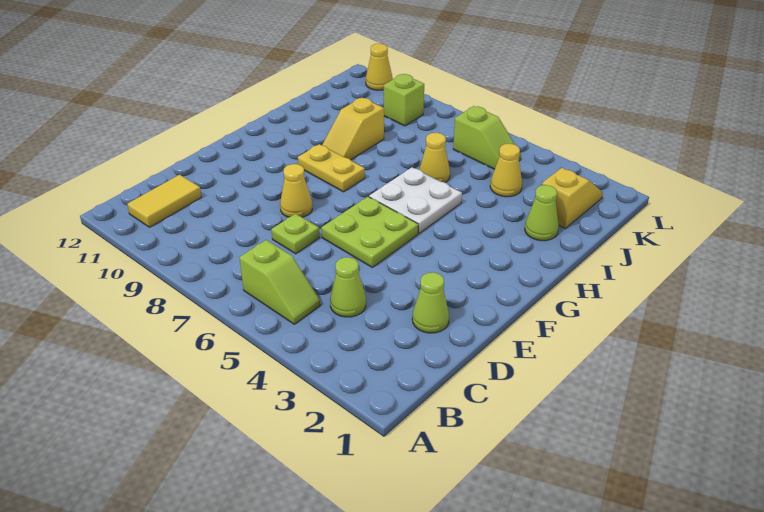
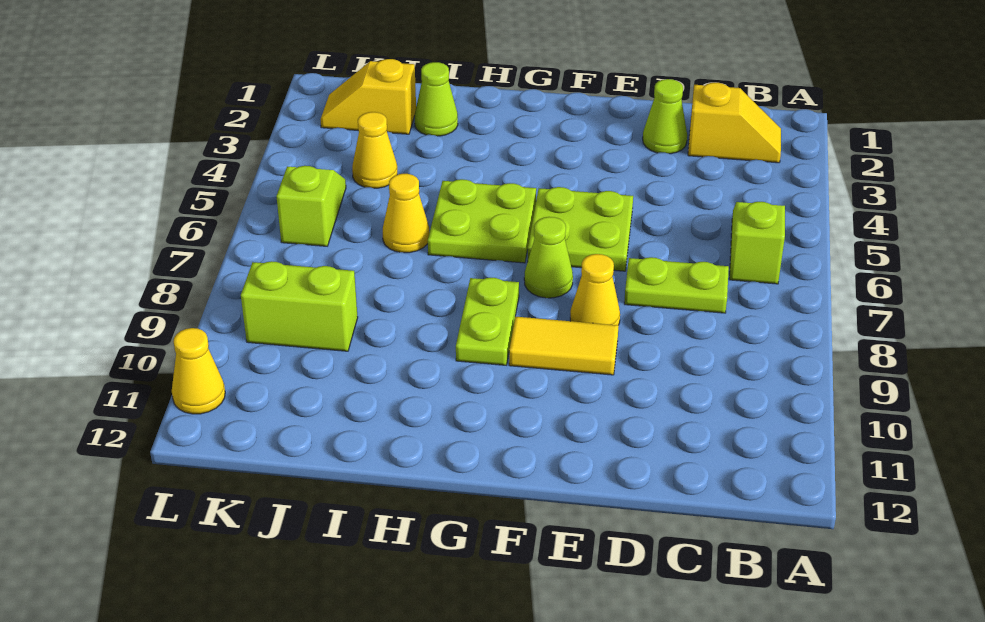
yellow tile B11:C11 level 1 -> yellow tile E9:F9 level 1
lime cone C4 level 1 -> lime cone F7 level 1
lime plate D7 level 1 -> lime plate C7:D7 level 1
white plate G5:H6 level 1 -> lime plate G5:H6 level 1
yellow plate G8:G9 level 1 -> lime plate G8:G9 level 1
yellow slope H9:I9 level 1 top I -> yellow slope B2:C2 level 1 top C
lime brick K9 level 1 -> lime brick J9:K9 level 1

